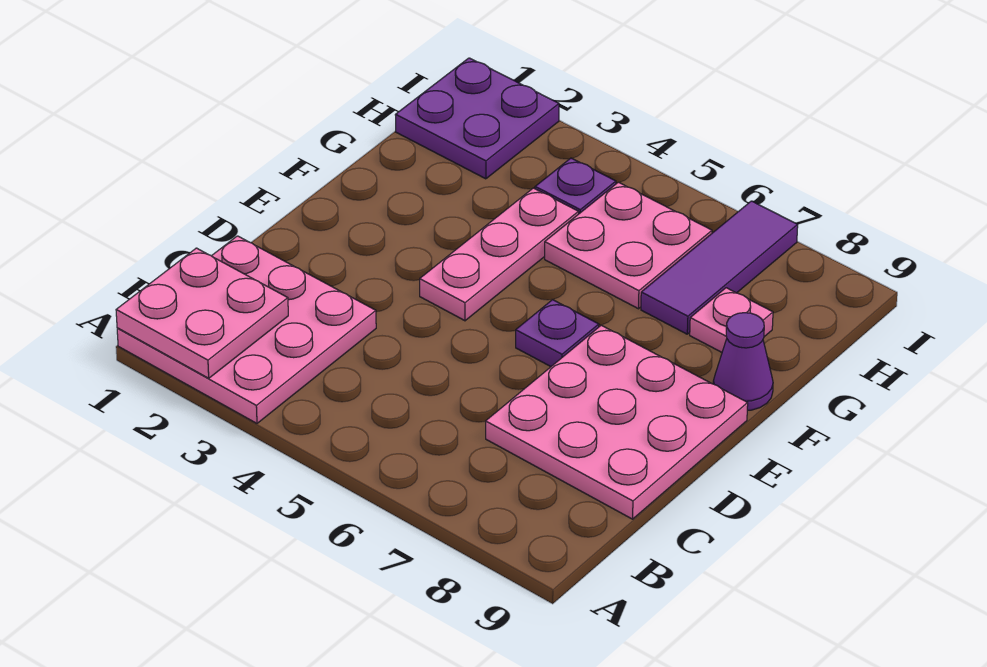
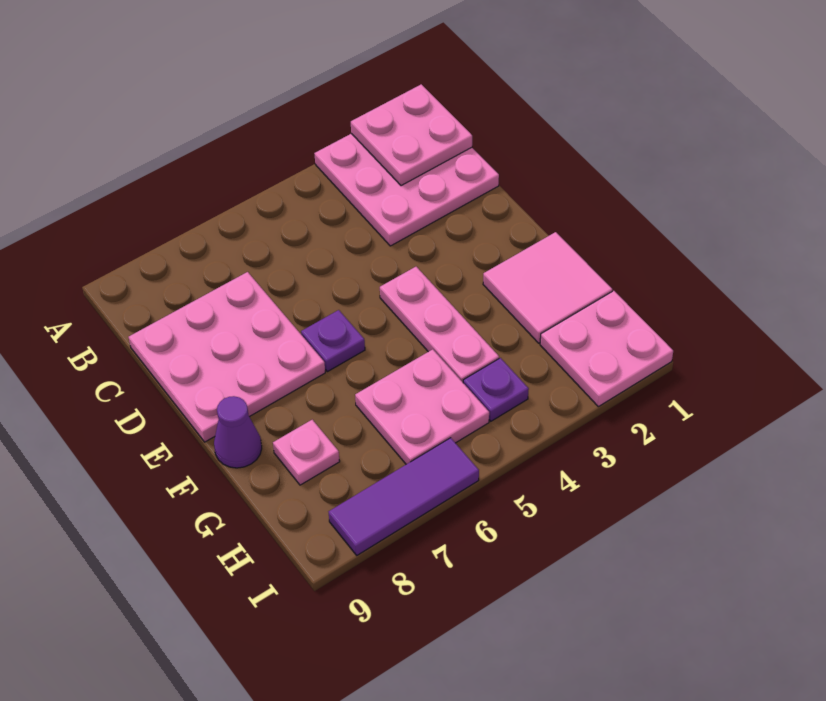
none -> pink tile F1:G2 level 1
purple tile G7:I7 level 1 -> purple tile I6:I8 level 1
purple plate H1:I2 level 1 -> pink plate H1:I2 level 1

